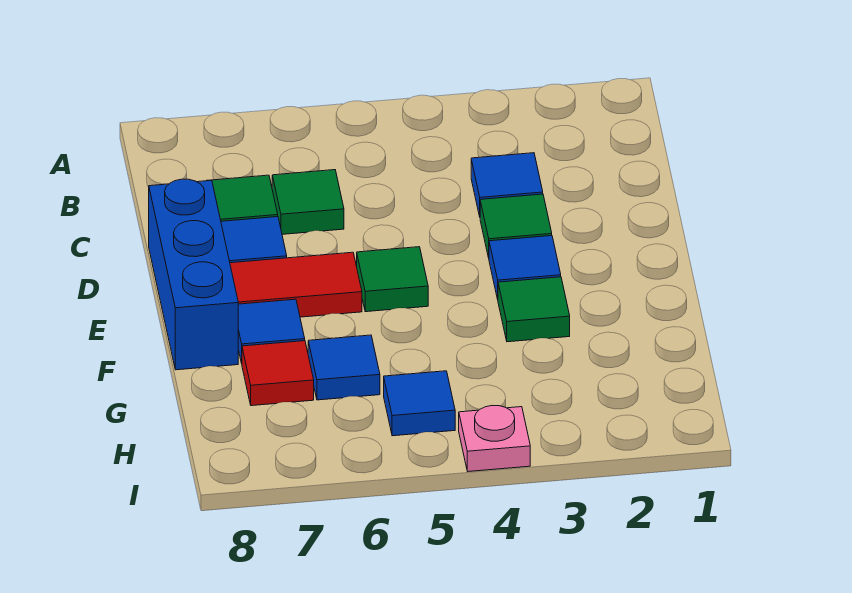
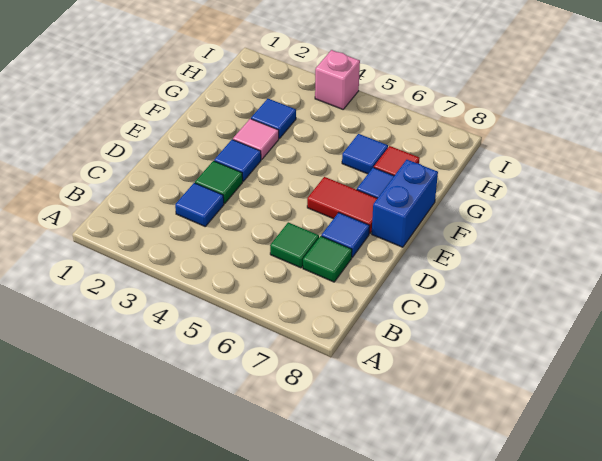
blue brick D8:F8 level 1 -> blue brick E8:F8 level 1
green tile E5 level 1 -> none
green tile F3 level 1 -> pink tile F3 level 1
blue tile H5 level 1 -> blue tile G3 level 1
pink plate I4 level 1 -> pink brick I4 level 1

